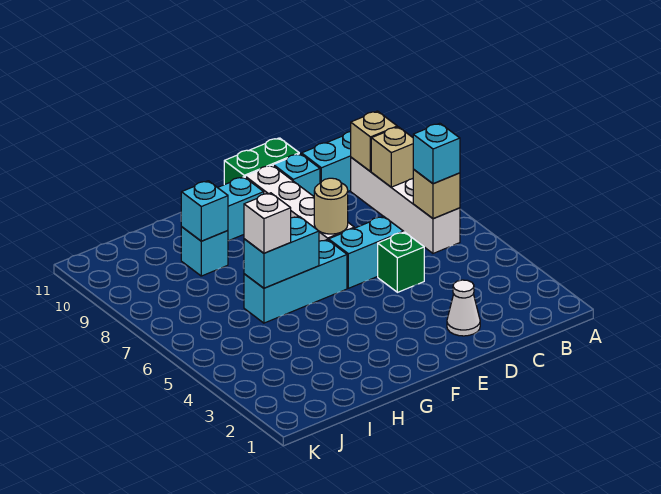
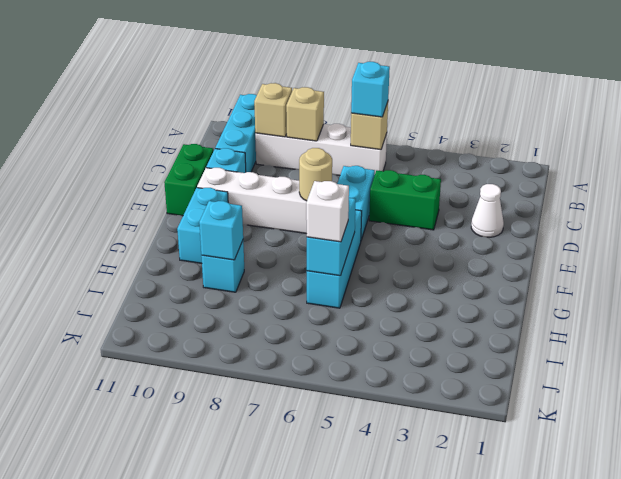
green brick D5 level 1 -> green brick D4:D5 level 1

